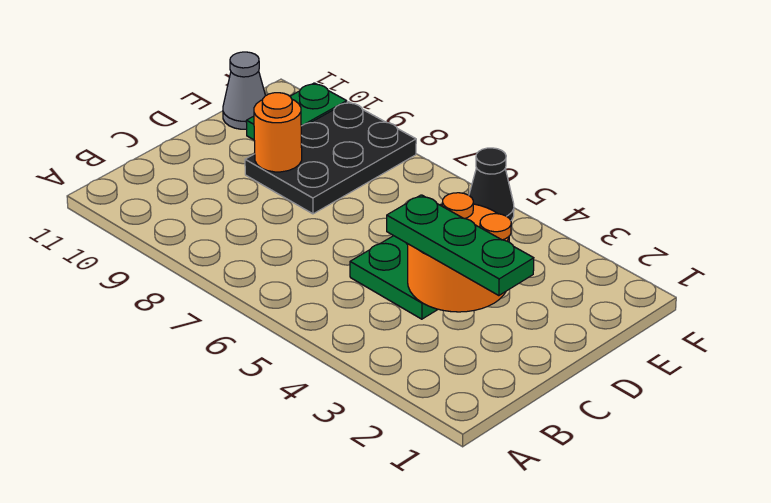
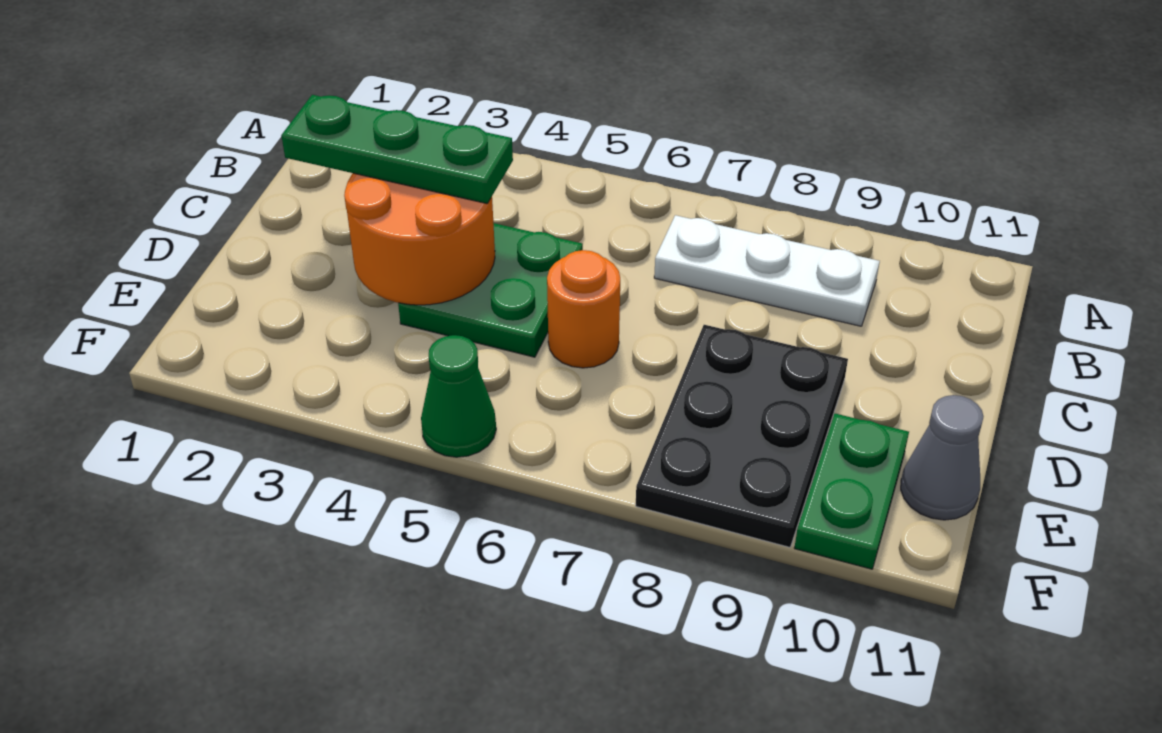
none -> white plate B7:B9 level 1
orange round brick D9 level 2 -> orange round brick D6 level 1
black cone F5 level 1 -> green cone F5 level 1

